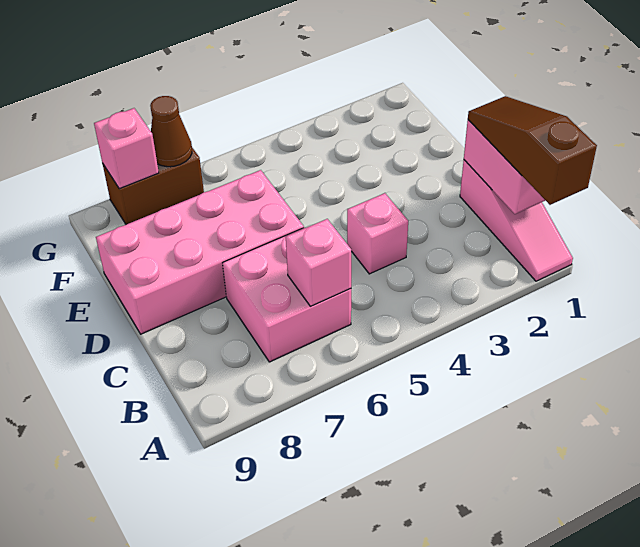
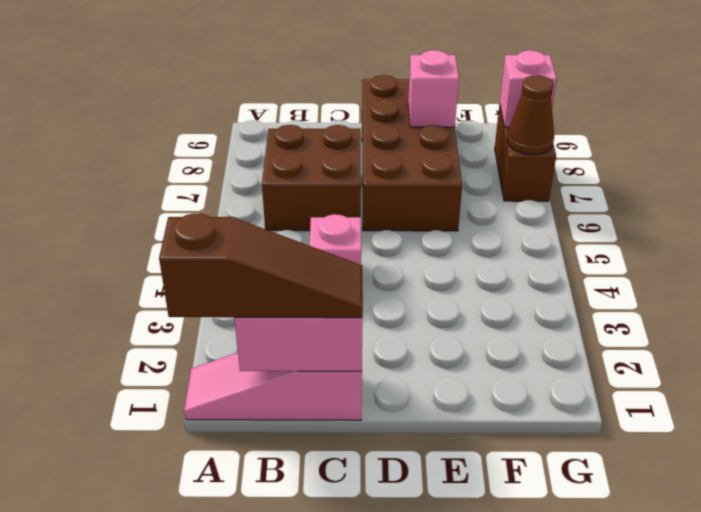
pink brick B6:C7 level 1 -> brown brick B6:C7 level 1
pink brick B6 level 2 -> pink brick E8 level 2
pink brick D6:E9 level 1 -> brown brick D6:E9 level 1

